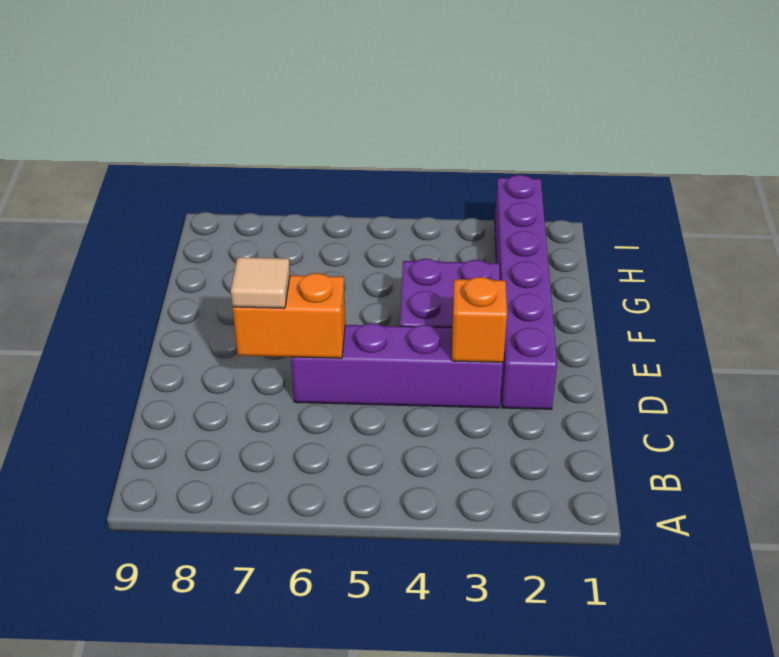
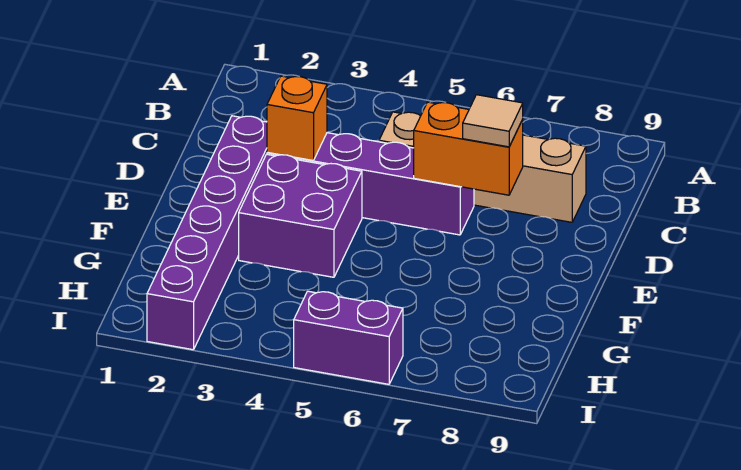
none -> tan brick C5:C8 level 1
none -> purple brick I5:I6 level 1

